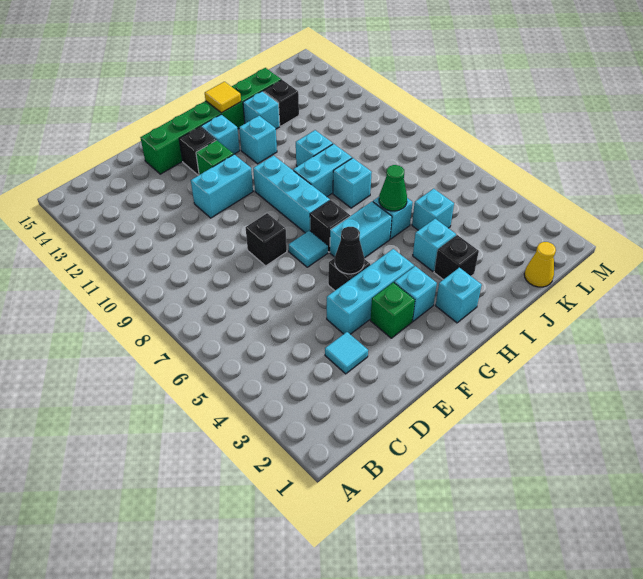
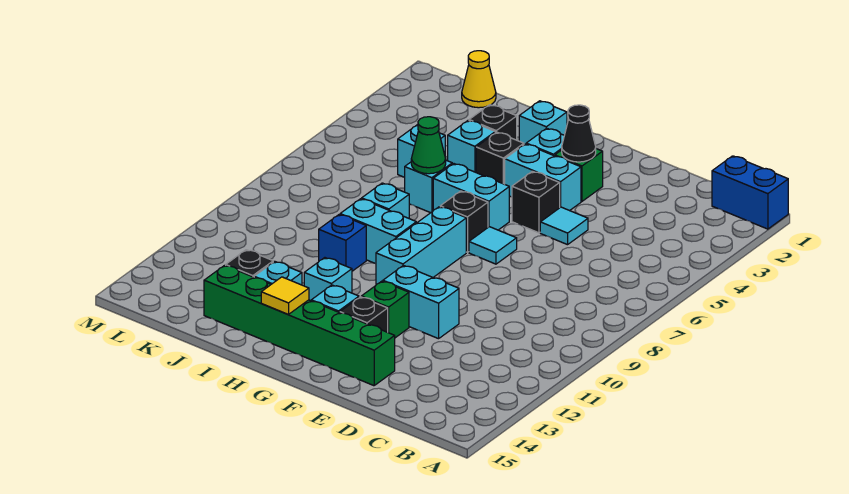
none -> blue brick A1:B1 level 1
cyan tile D3 level 1 -> cyan tile E5 level 1
cyan brick E4:G4 level 1 -> cyan brick F4:G4 level 1
black brick E8 level 1 -> black brick H4 level 1
black cone F5 level 2 -> black cone F3 level 2
cyan brick I10 level 1 -> blue brick I10 level 1

